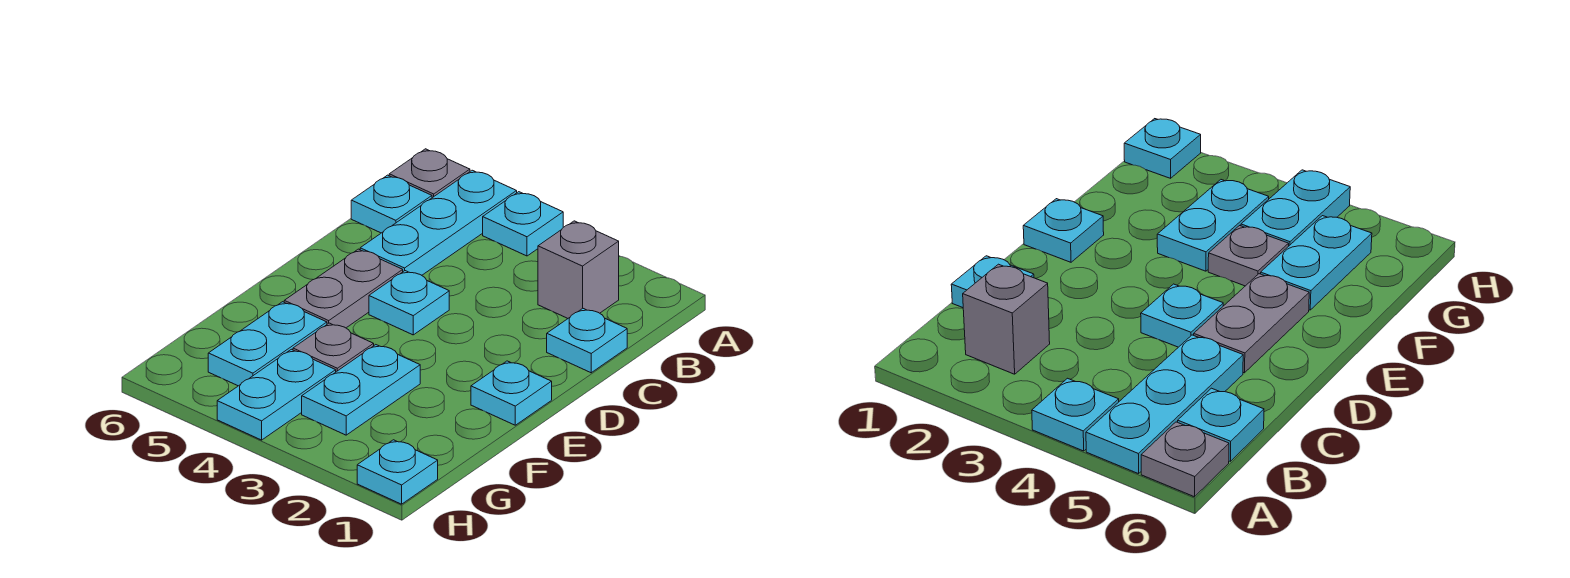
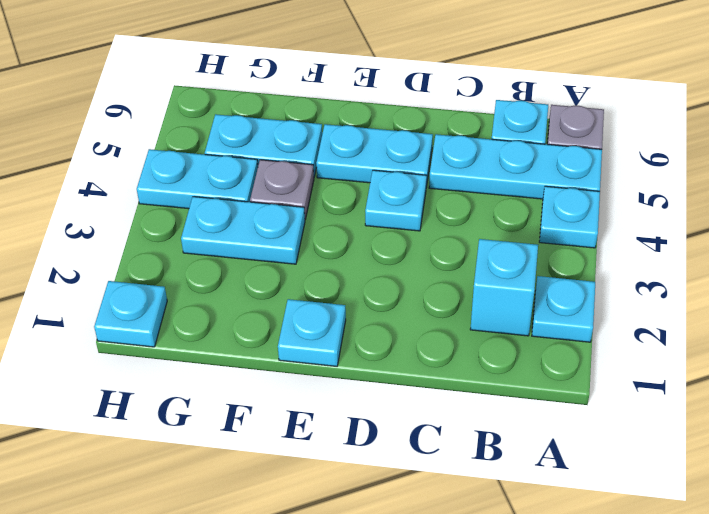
grey brick B2 level 1 -> cyan brick B2 level 1
cyan plate C1 level 1 -> cyan plate A2 level 1
grey plate D5:E5 level 1 -> cyan plate D5:E5 level 1

